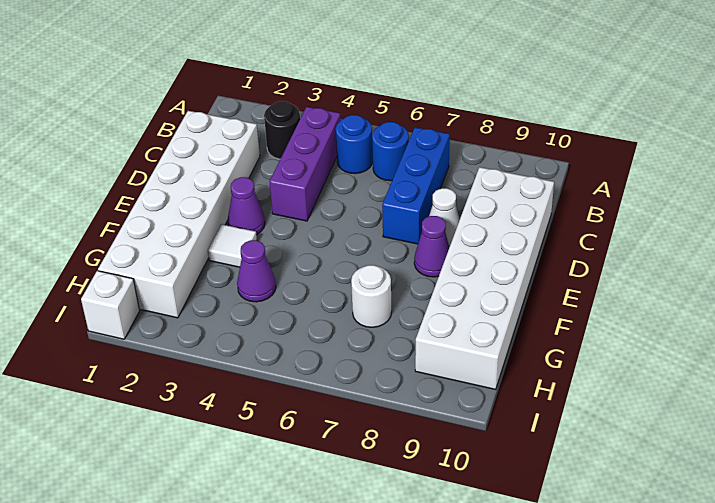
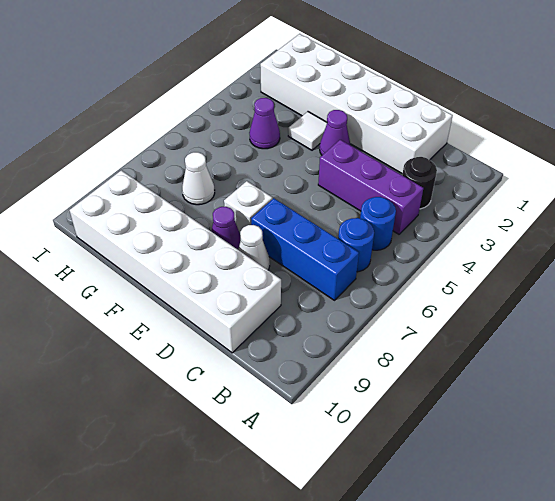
white round brick G7 level 1 -> white cone G7 level 1
white brick I1 level 1 -> white brick E7 level 1

